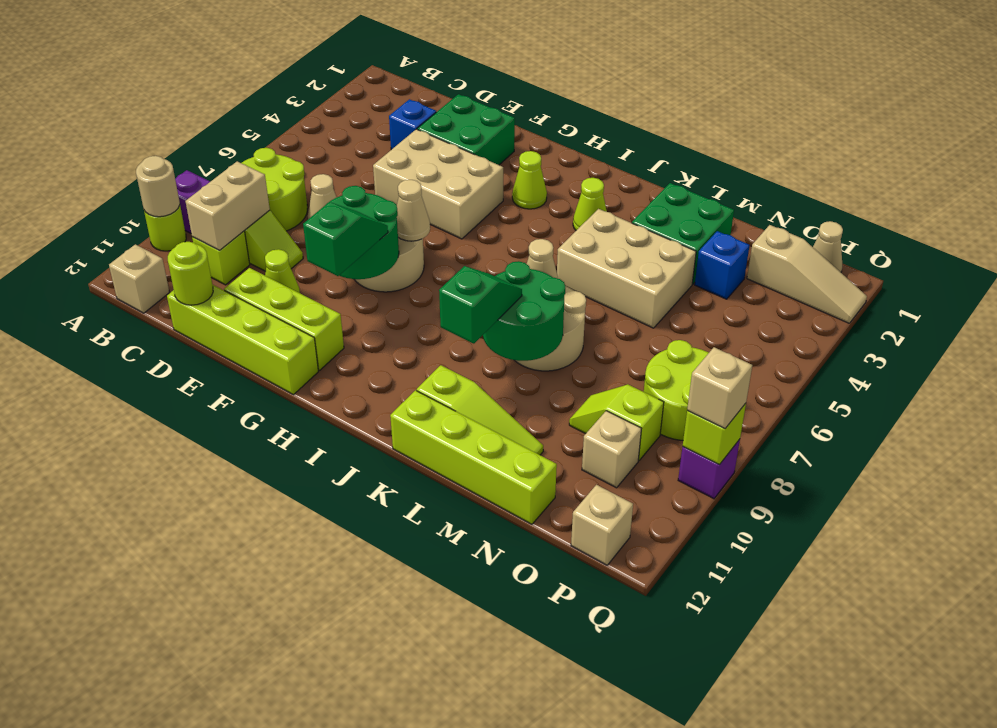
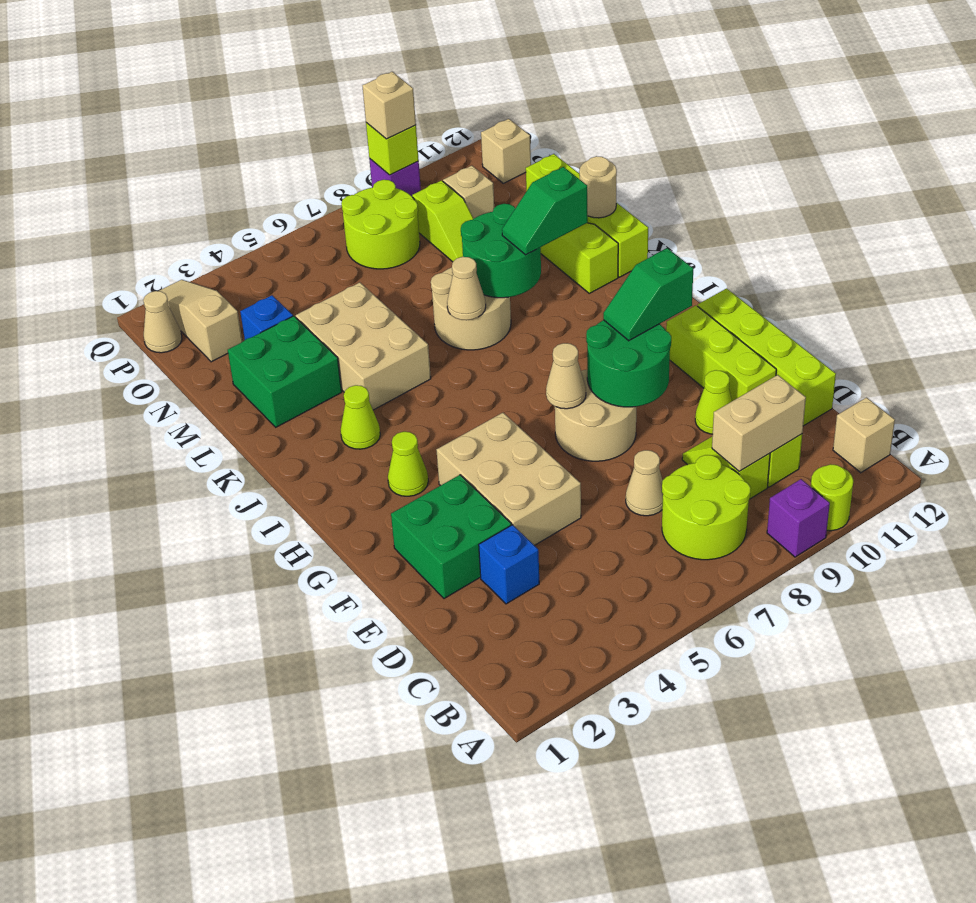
tan round brick A10 level 2 -> tan round brick L12 level 2
lime round brick D12 level 2 -> none

